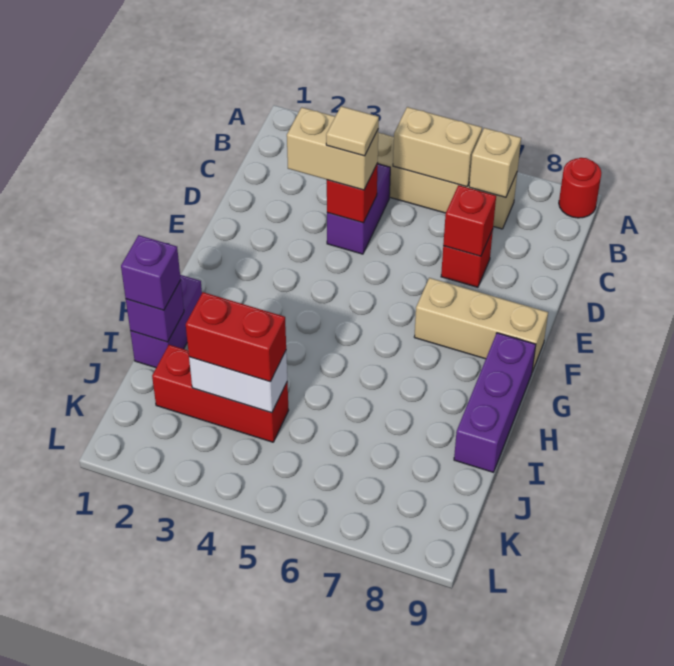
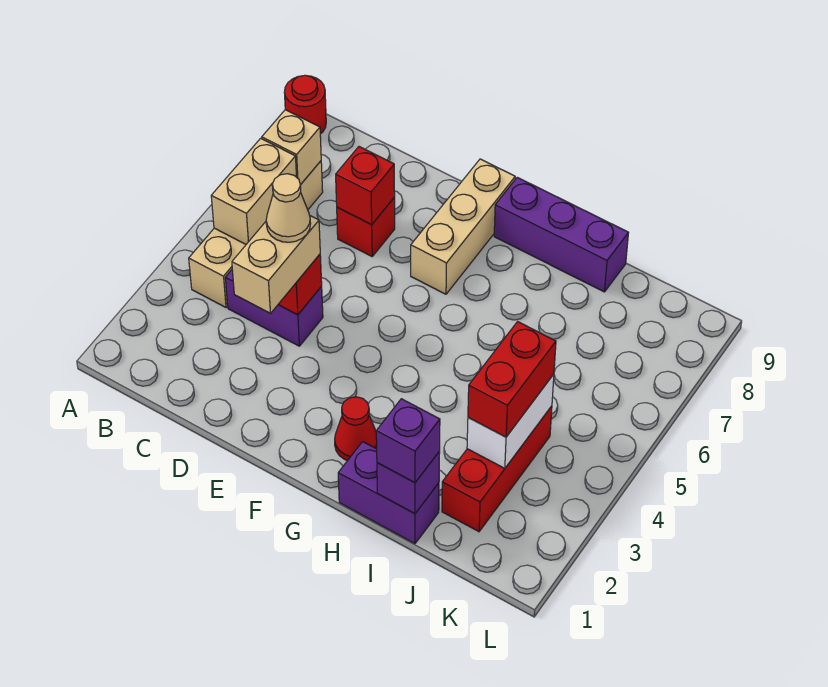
tan tile D4 level 4 -> tan cone D4 level 4
none -> red cone G2 level 1

